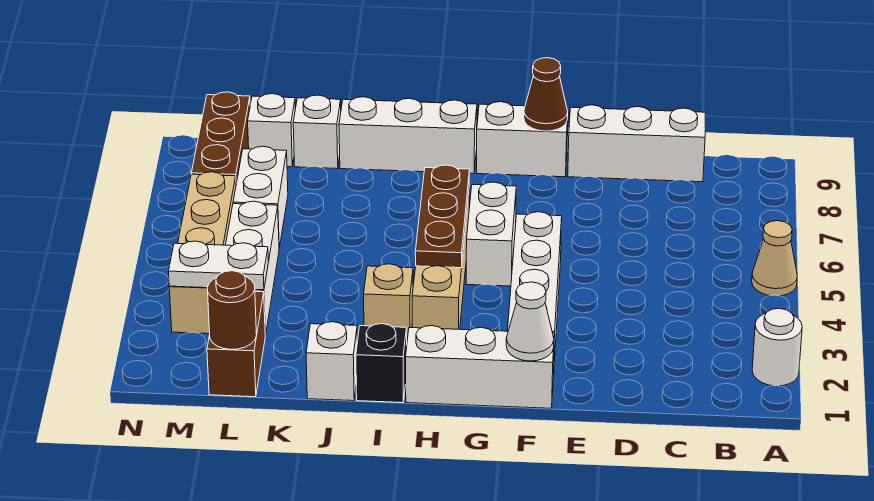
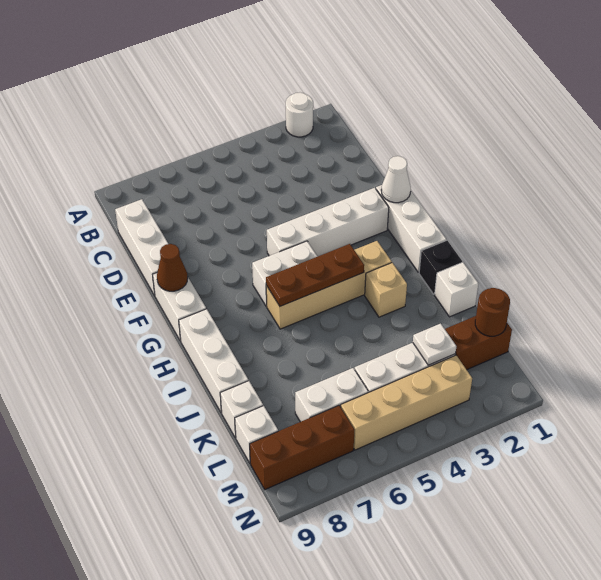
tan cone A5 level 1 -> none
white plate L3:M3 level 2 -> white plate L3 level 2

